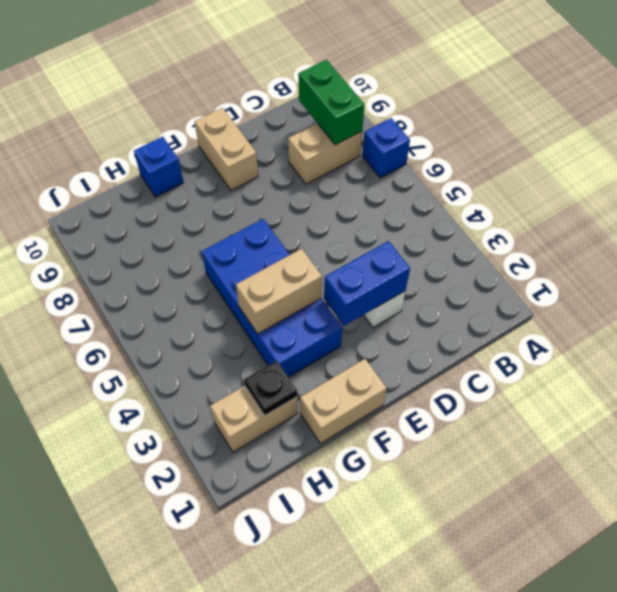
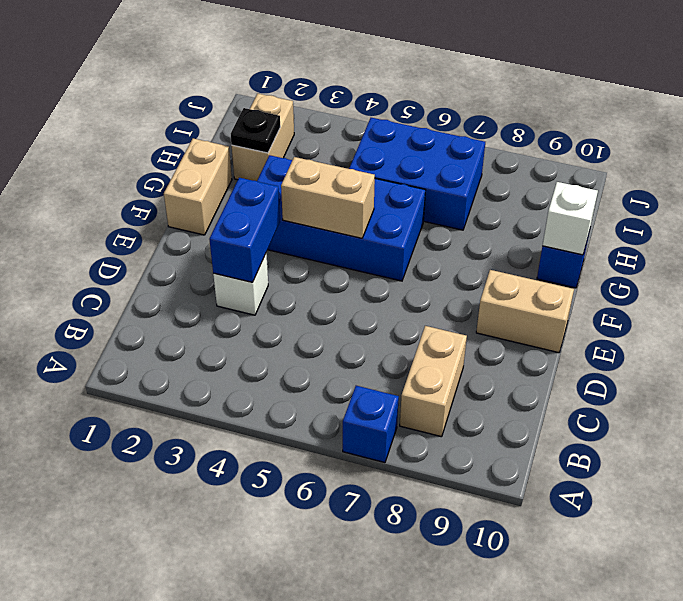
green brick B8:B9 level 2 -> none
tan brick F4:G4 level 2 -> tan brick F4:F5 level 2
none -> white brick G10 level 2
none -> blue brick H5:I7 level 1

